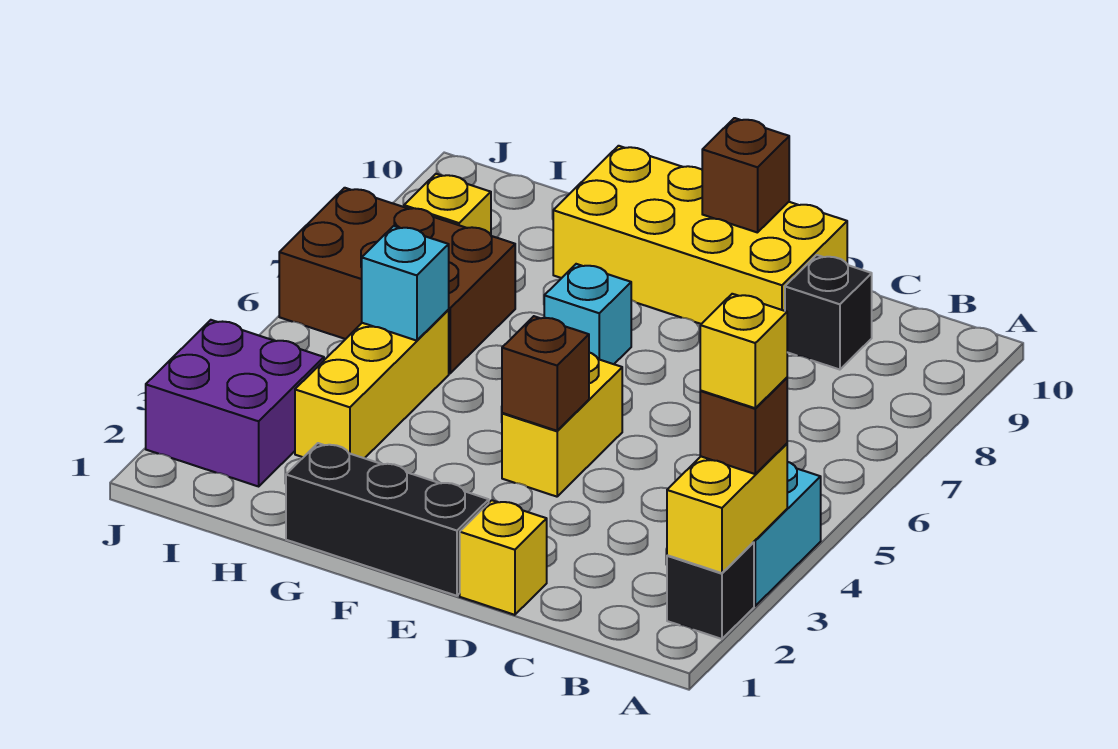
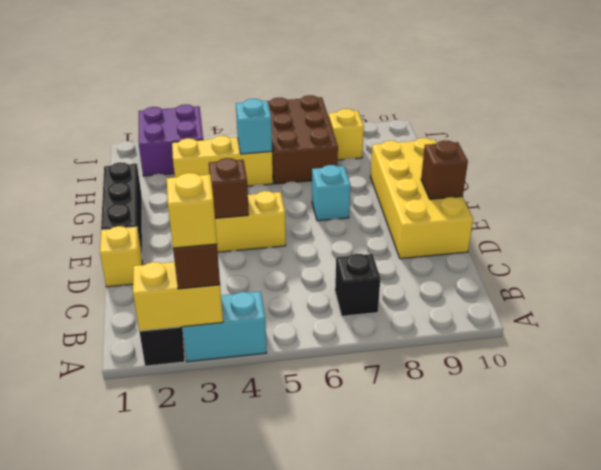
black brick C9 level 1 -> black brick B7 level 1

